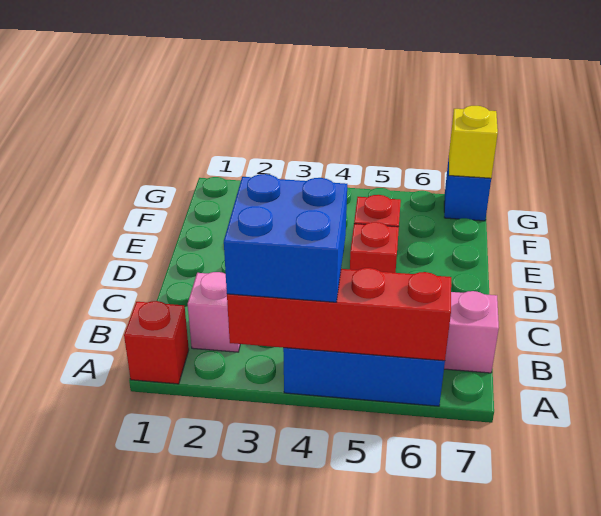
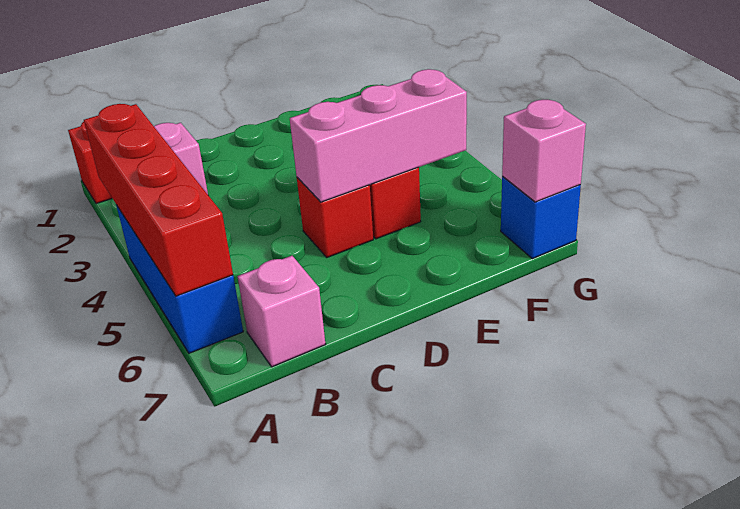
blue brick A3:B4 level 3 -> none
none -> pink brick D5:F5 level 2
yellow brick G7 level 2 -> pink brick G7 level 2

